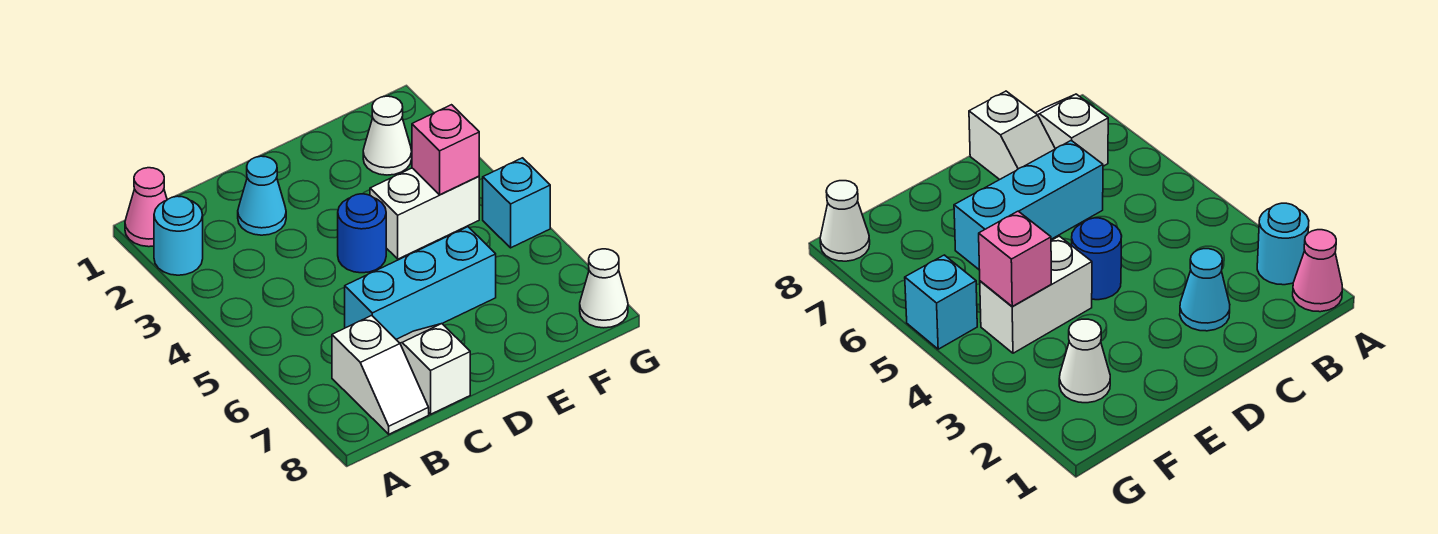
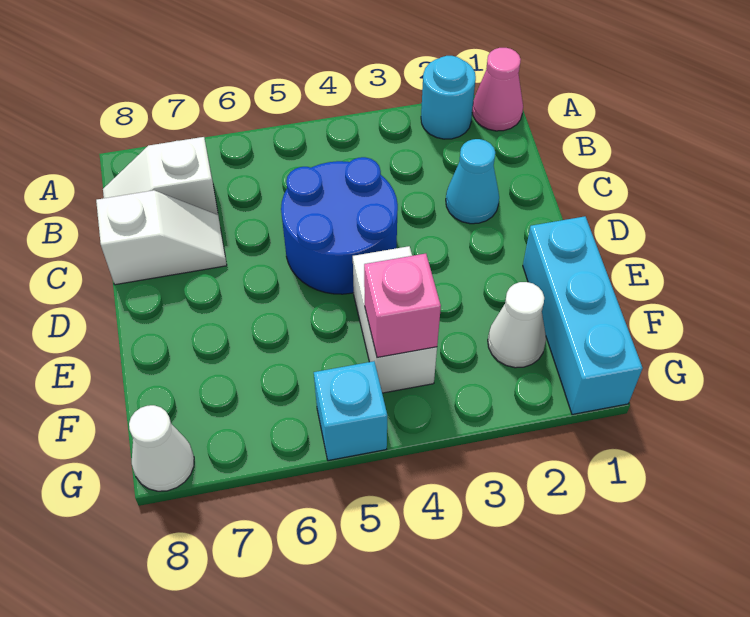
cyan brick C6:E6 level 1 -> cyan brick E1:G1 level 1
blue round brick D4 level 1 -> blue round brick C4:D5 level 1

